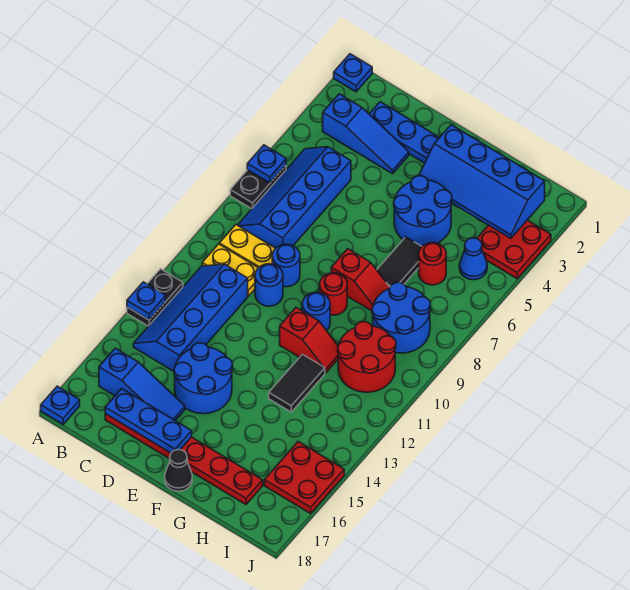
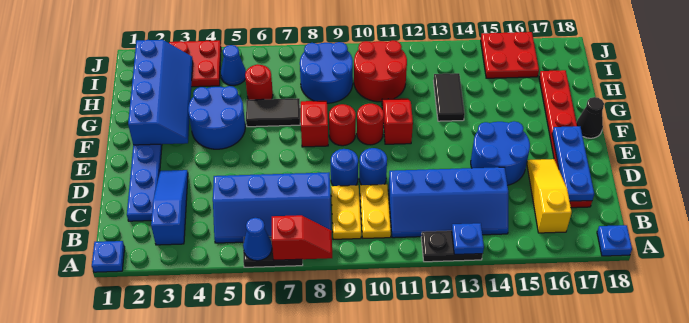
blue plate A6 level 2 -> blue cone A6 level 2
none -> red slope A7:A8 level 2 top 7
blue slope B16:D16 level 1 top B -> yellow slope B16:D16 level 1 top B
blue round brick F10 level 1 -> red round brick F10 level 1
black tile G12:G13 level 1 -> black tile G13:H13 level 1

